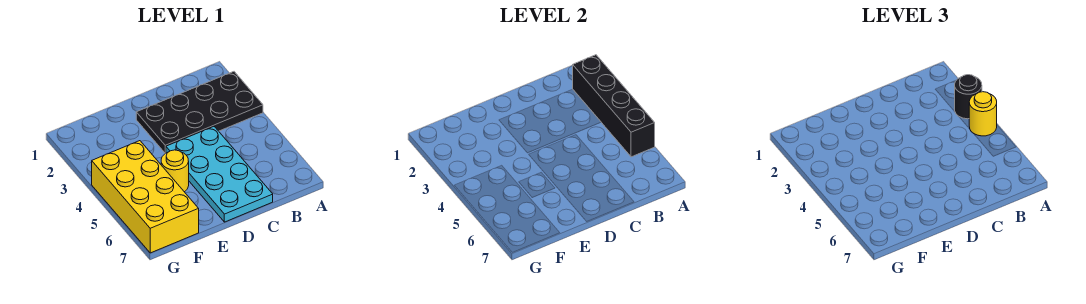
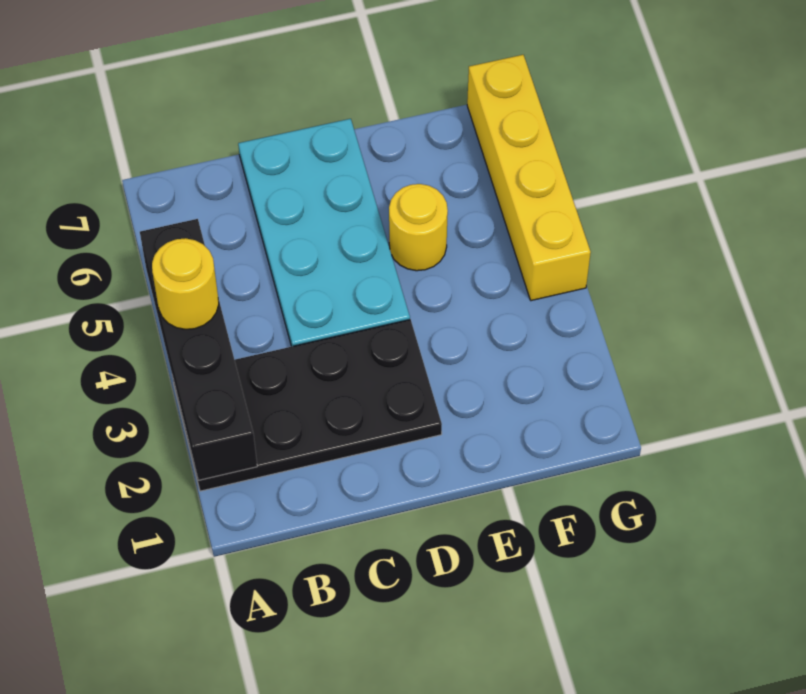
black round brick A3 level 3 -> none
yellow brick F4:G7 level 1 -> yellow brick G4:G7 level 1

